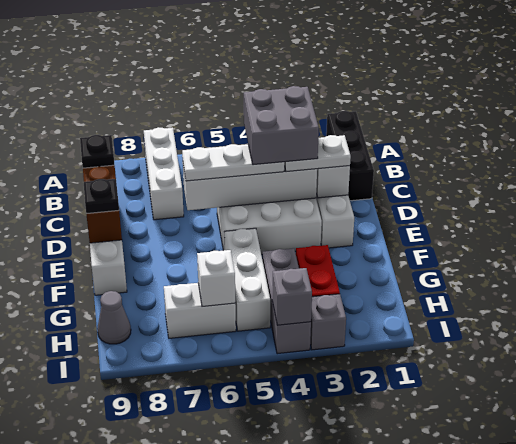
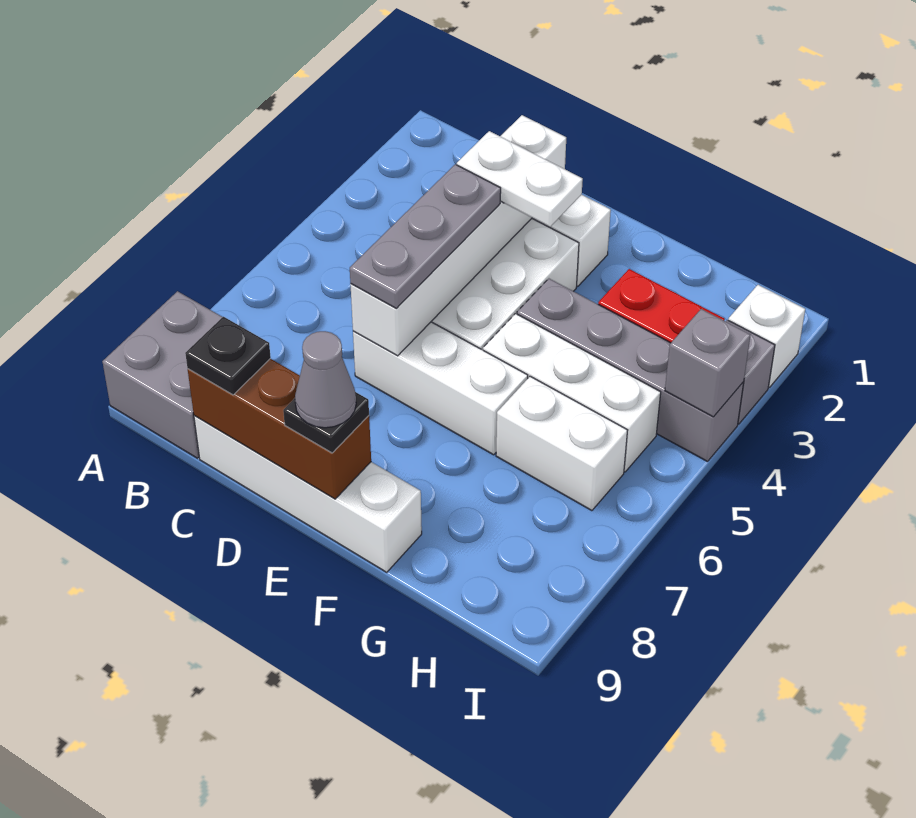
black brick A1:C1 level 1 -> none
white brick A7:C7 level 1 -> white brick D6:F6 level 1
grey brick C3:D4 level 4 -> grey brick A8:B9 level 1
white plate D2:D3 level 3 -> white plate D3:E3 level 3
white plate D4:D6 level 3 -> grey plate D4:D6 level 3
grey brick G4:I4 level 1 -> grey brick F4:I4 level 1
white brick H6:H7 level 1 -> white brick G6:H6 level 1
white brick H6 level 2 -> white brick I2 level 1
grey cone H9 level 1 -> grey cone E9 level 4

